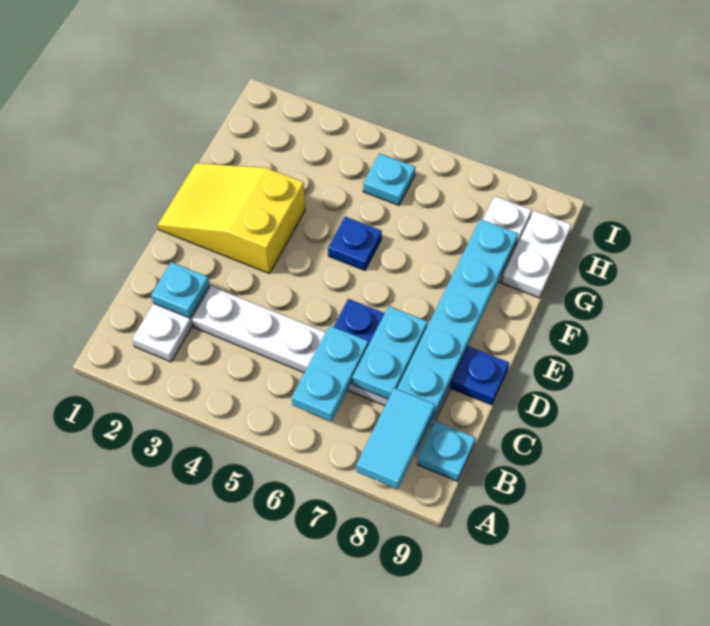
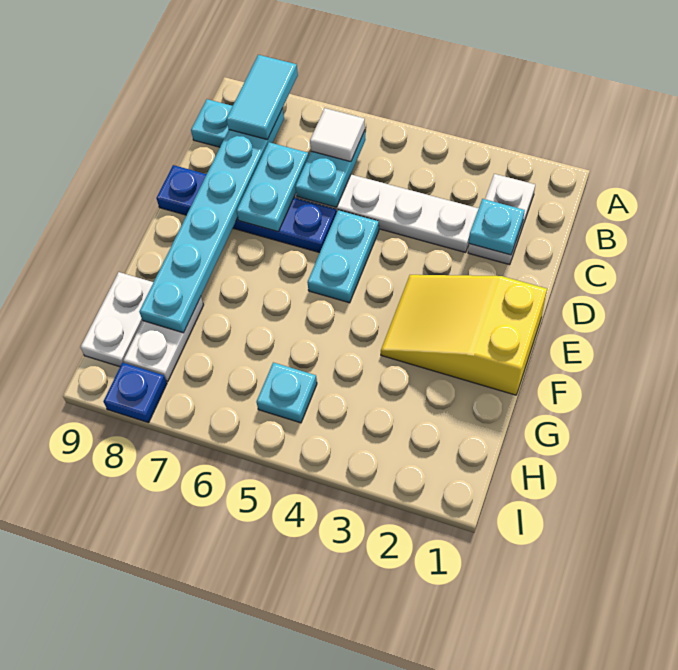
none -> white tile B6 level 3
none -> cyan plate D5:E5 level 1
yellow slope E1:F3 level 1 top 3 -> yellow slope E1:F3 level 1 top 1
blue plate F5 level 1 -> blue plate I8 level 1

